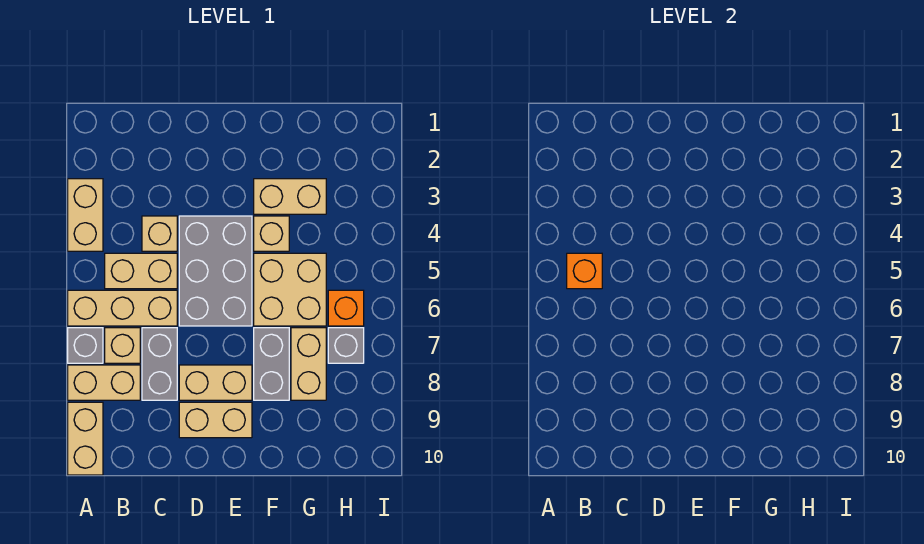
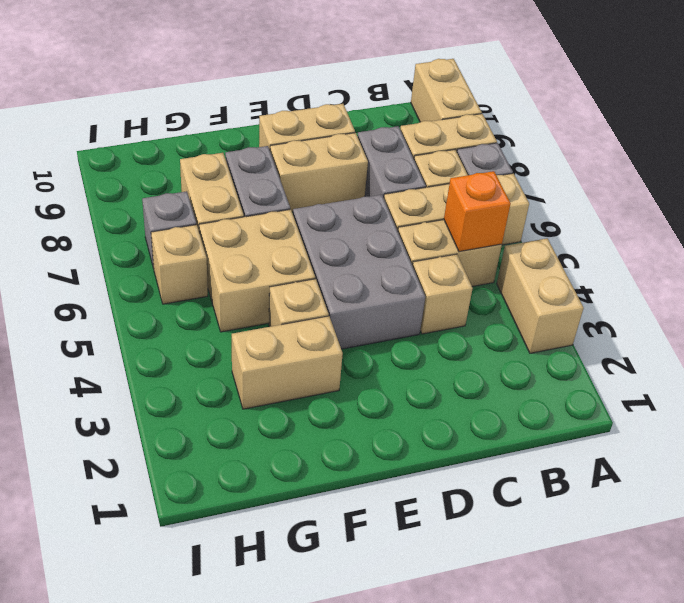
orange brick H6 level 1 -> tan brick H6 level 1

